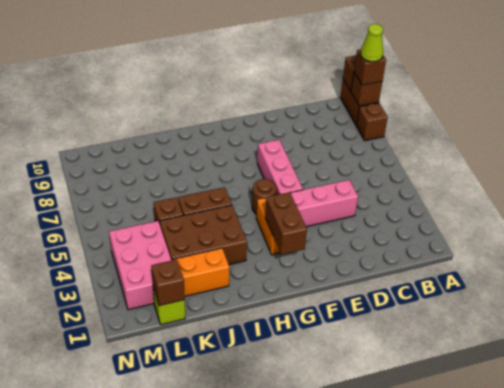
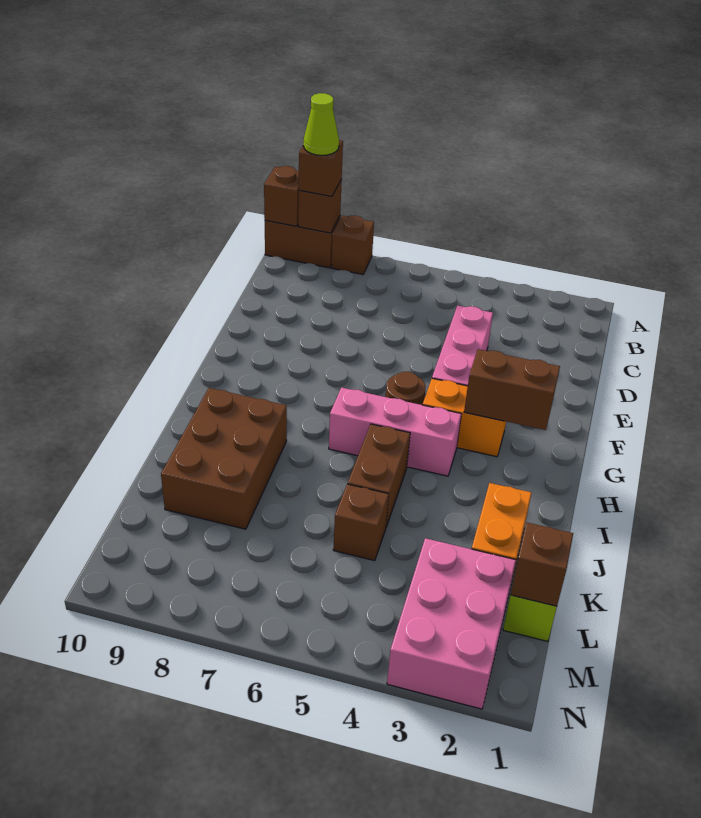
pink brick F5:F7 level 1 -> pink brick H4:H6 level 1
brown brick I3:K4 level 1 -> brown brick I8:K9 level 1
pink brick L2:M4 level 1 -> pink brick L2:N3 level 1

